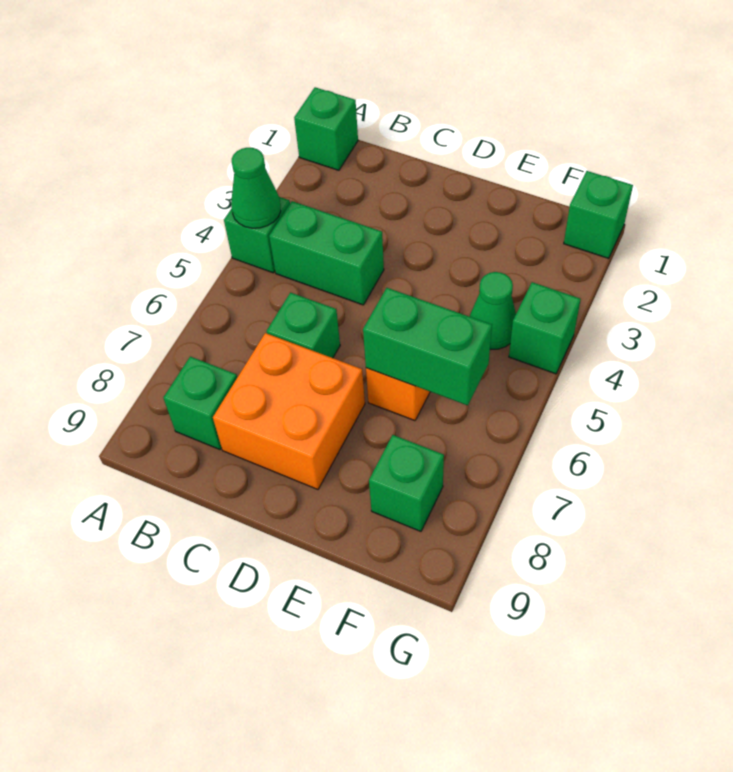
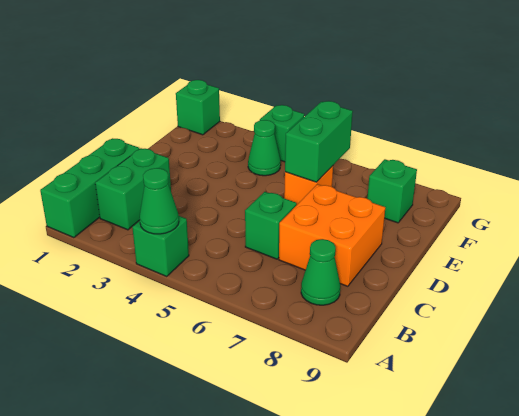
green brick A1 level 1 -> green brick A1:C1 level 1
green brick B4:C4 level 1 -> green brick B2:C2 level 1
green brick B8 level 1 -> green cone B8 level 1

